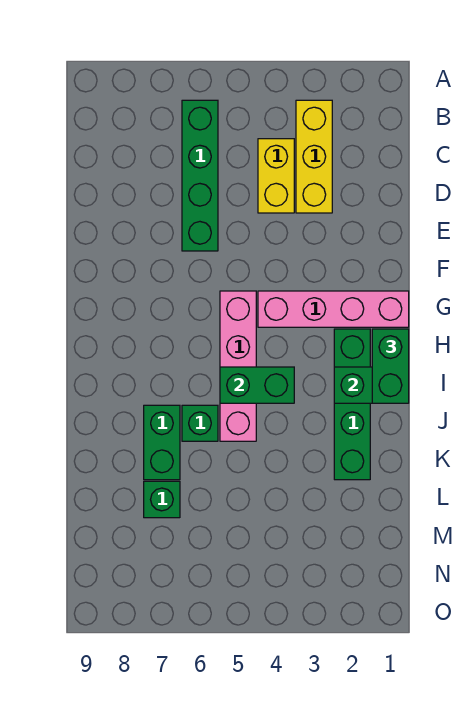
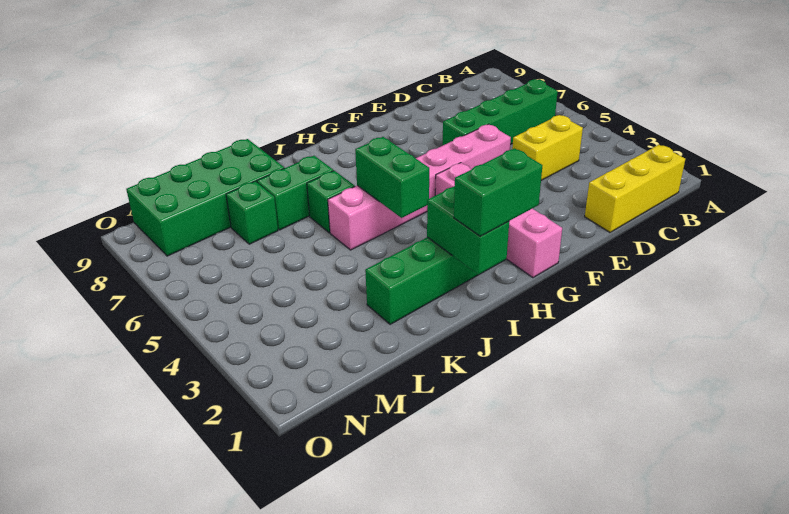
yellow brick B3:D3 level 1 -> yellow brick B1:D1 level 1
pink brick G5:J5 level 1 -> pink brick E5:J5 level 1
none -> green brick K8:N9 level 1

